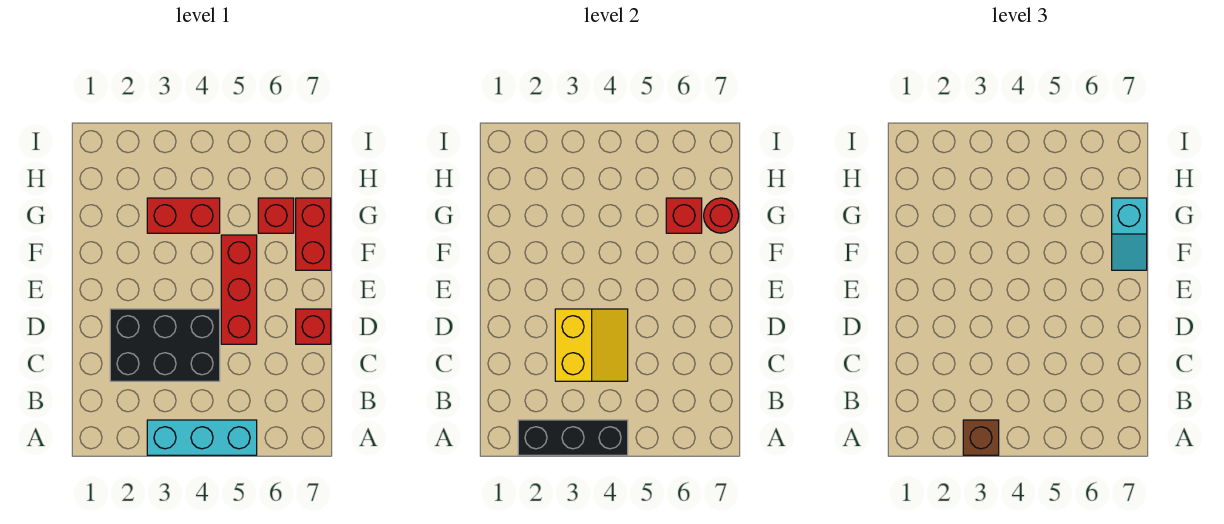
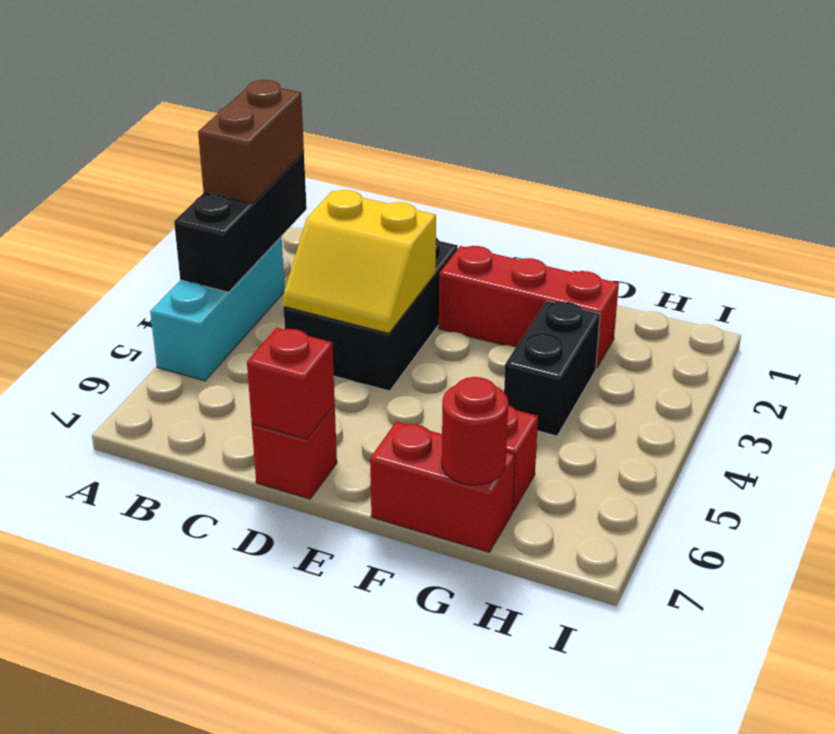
brown brick A3 level 3 -> brown brick A2:A3 level 3
red brick D5:F5 level 1 -> red brick E2:G2 level 1
cyan slope F7:G7 level 3 top G -> none
red brick G3:G4 level 1 -> black brick G3:G4 level 1
red brick G6 level 2 -> red brick D7 level 2

